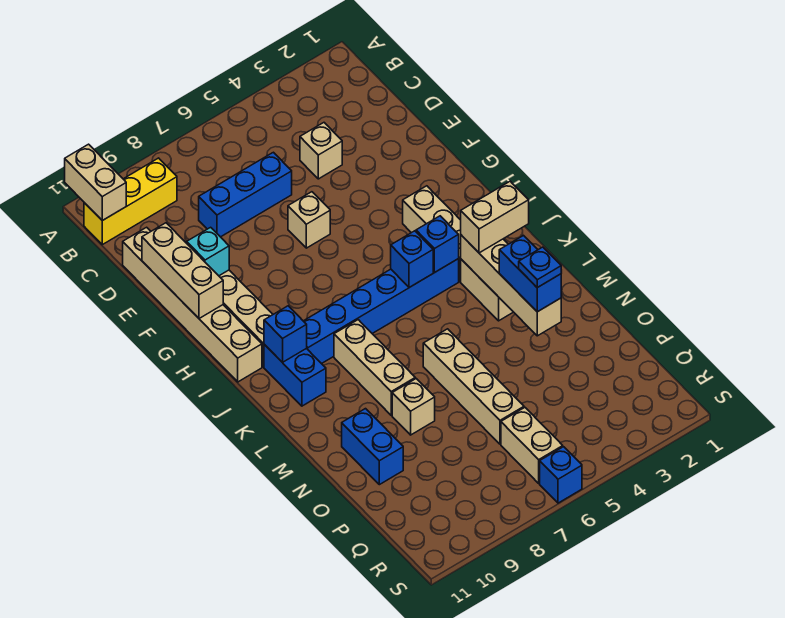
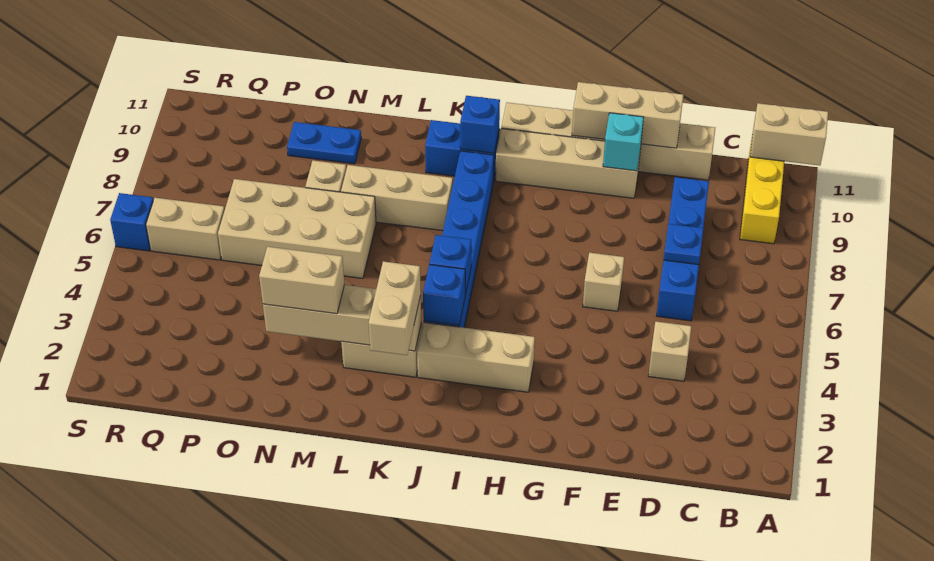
blue brick D6:D8 level 1 -> blue brick D6:D9 level 1
blue brick M3:N3 level 3 -> tan brick M3:N3 level 3
tan brick M6:P6 level 1 -> tan brick M6:P7 level 1
blue plate N3 level 4 -> blue plate D7 level 2
blue brick N10:O10 level 1 -> blue plate N10:O10 level 1

